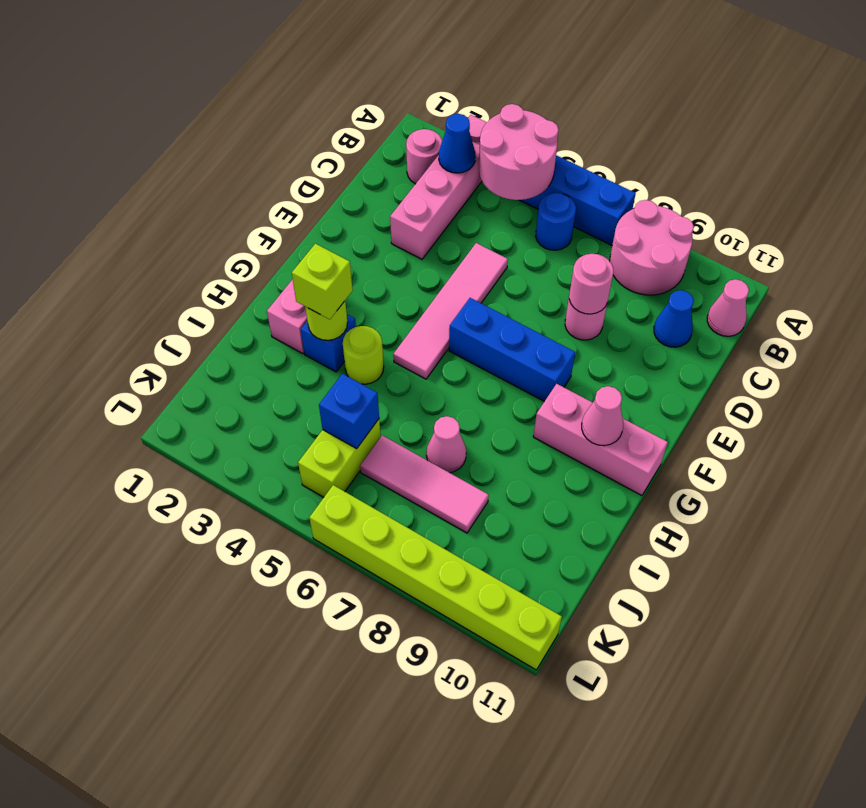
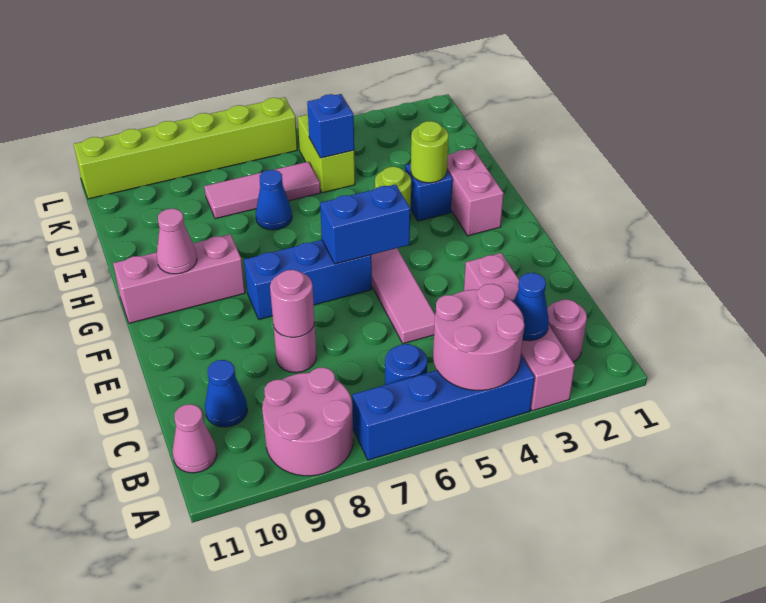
none -> blue brick F5:F6 level 2
lime brick H3 level 3 -> none
pink cone I7 level 1 -> blue cone I7 level 1

